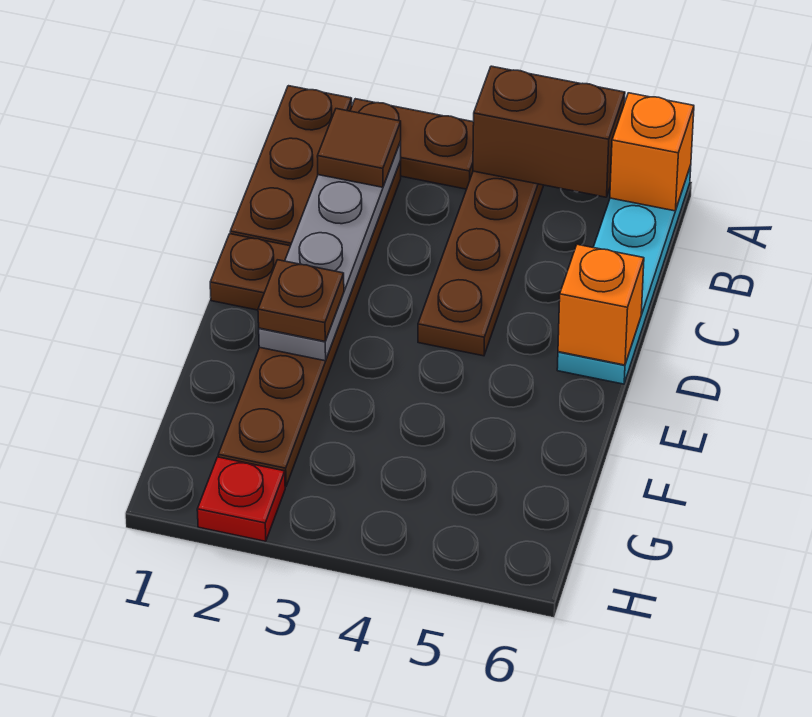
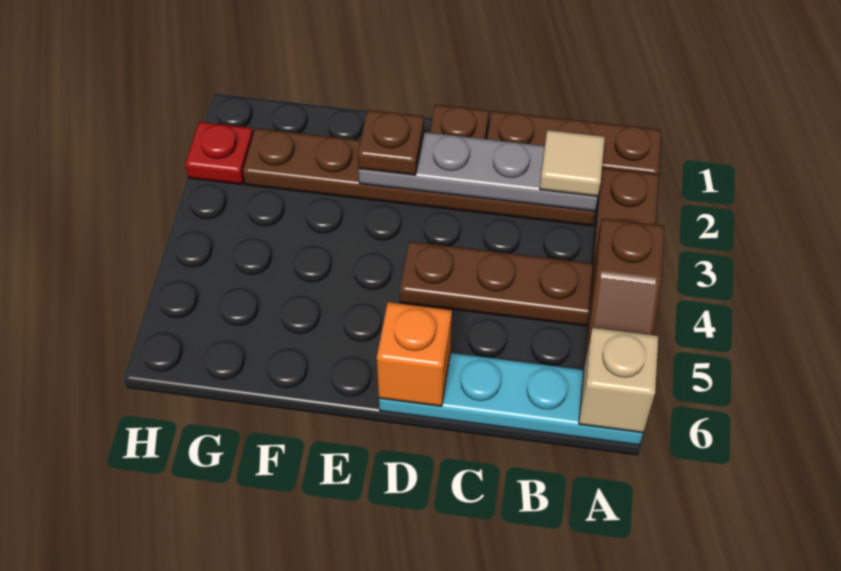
brown brick A4:A5 level 2 -> brown slope A4:A5 level 2 top 4
orange brick A6 level 2 -> tan brick A6 level 2
brown tile B2 level 3 -> tan tile B2 level 3

